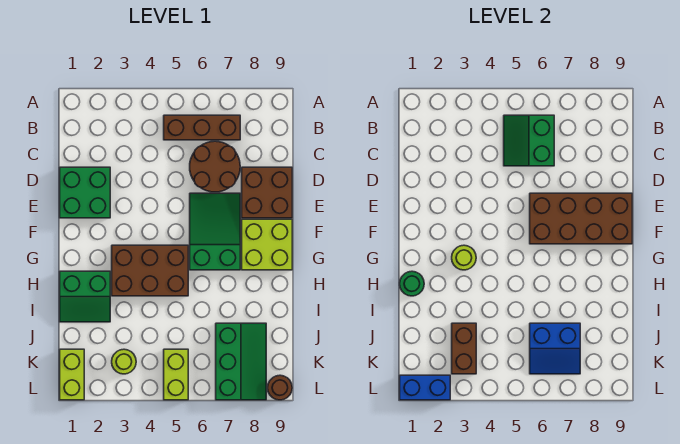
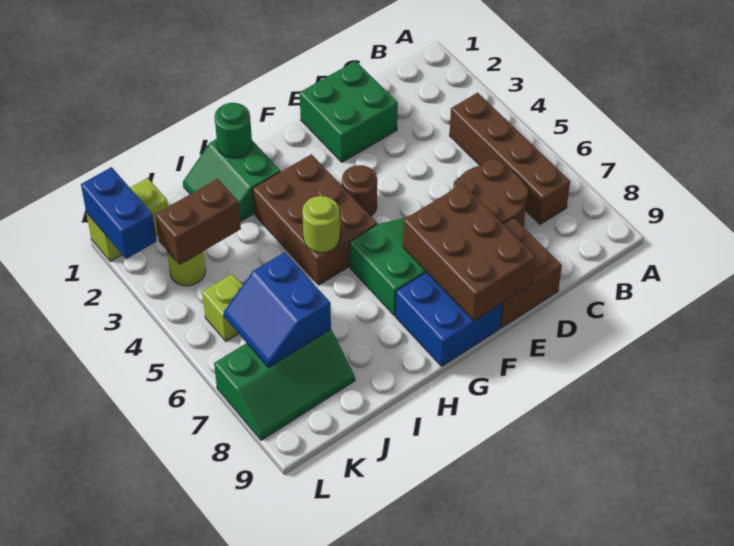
brown brick B5:B7 level 1 -> brown brick B4:B7 level 1
green slope B5:C6 level 2 top 6 -> none
brown brick E6:F9 level 2 -> brown brick E7:F9 level 2
lime brick F8:G9 level 1 -> blue brick F8:G9 level 1
lime round brick G3 level 2 -> lime round brick H5 level 2
lime brick K5:L5 level 1 -> lime brick K5 level 1
brown round brick L9 level 1 -> brown round brick F4 level 1

